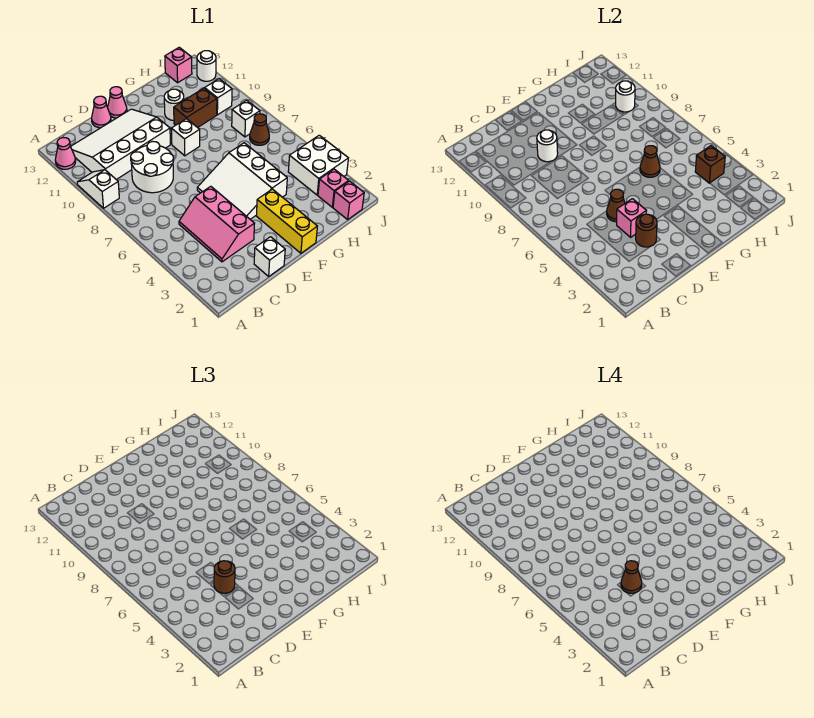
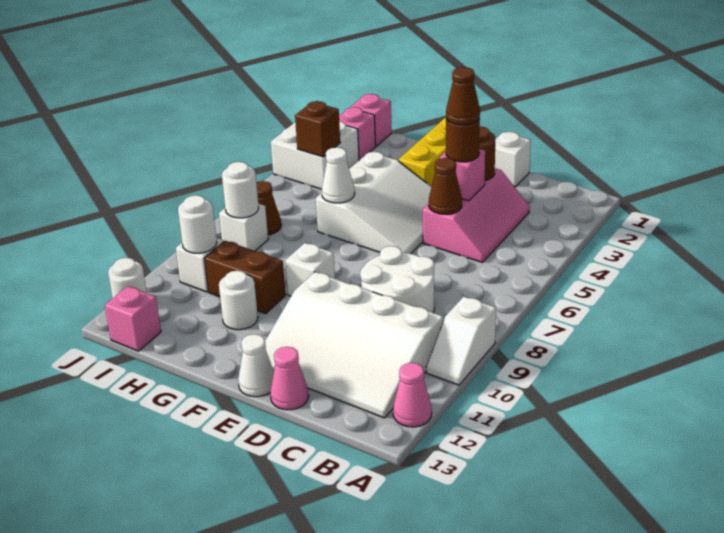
white round brick D10 level 2 -> white round brick I8 level 2
pink cone E13 level 1 -> white cone E13 level 1
brown cone G6 level 2 -> white cone G6 level 2

